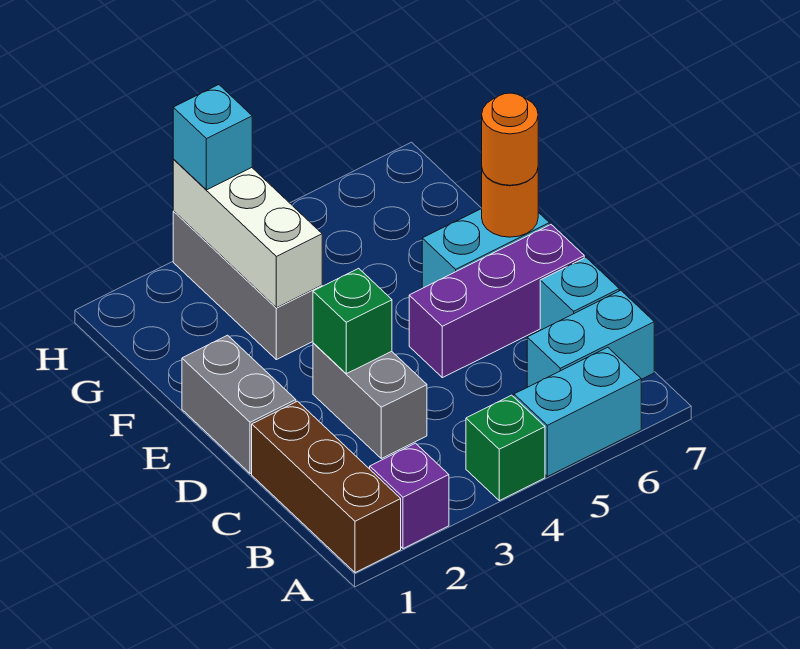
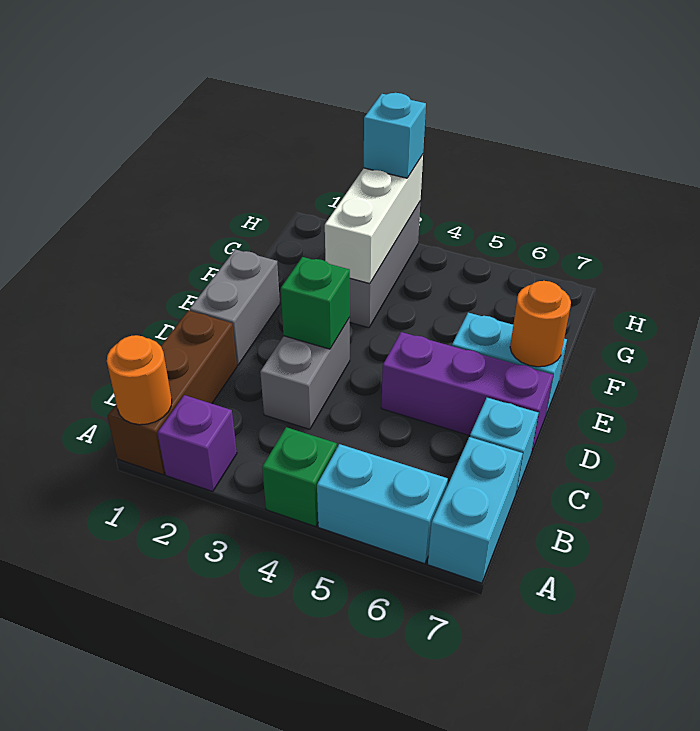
cyan brick B6:B7 level 1 -> cyan brick A7:B7 level 1
orange round brick E7 level 3 -> orange round brick A1 level 2

